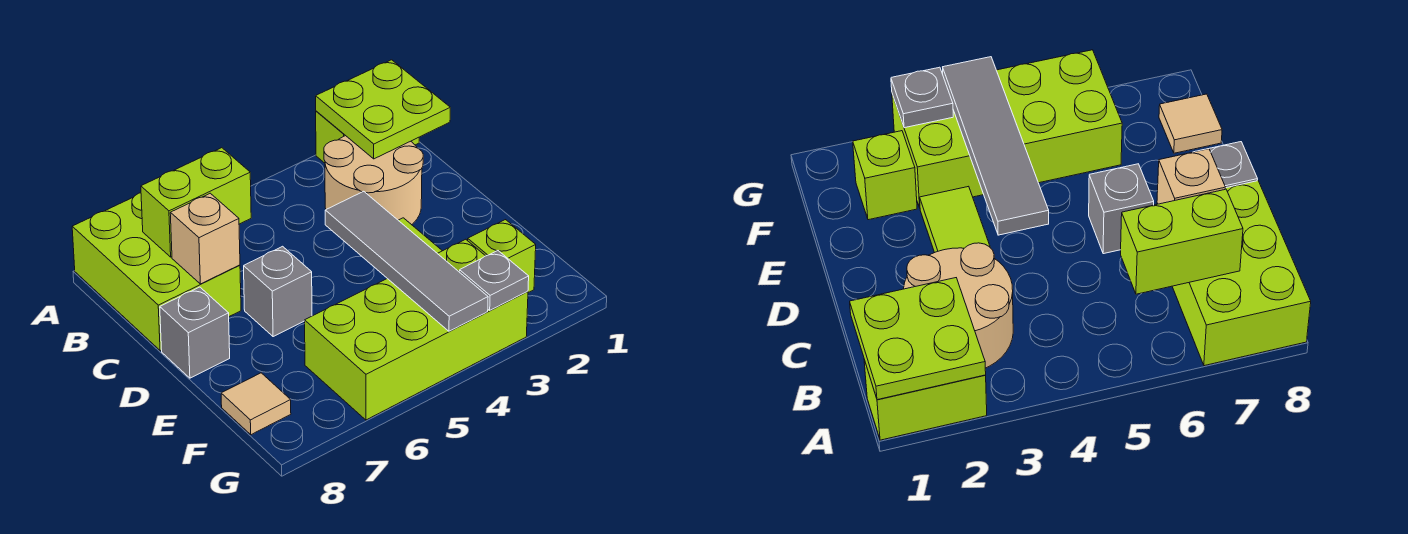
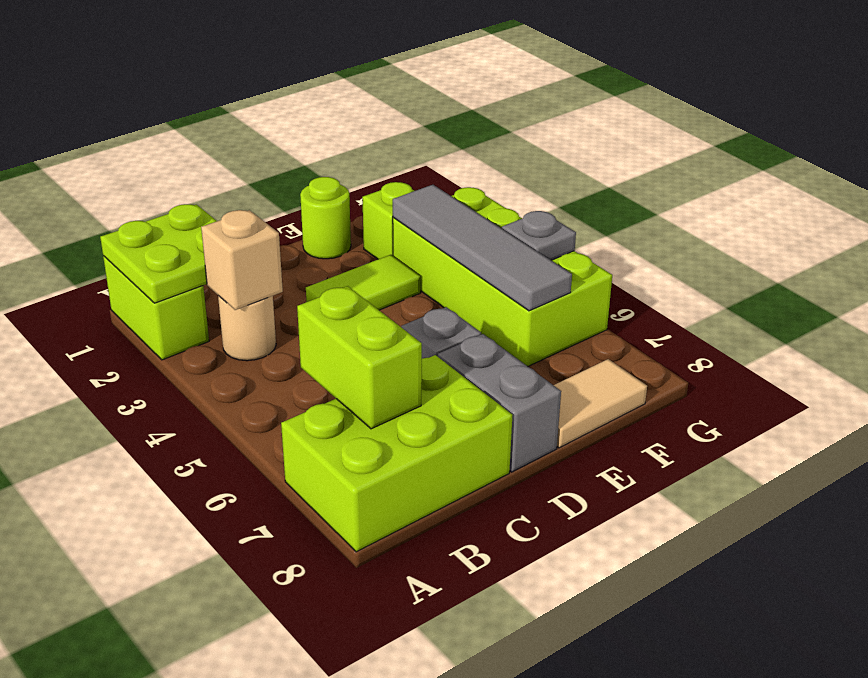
tan round brick B2:C3 level 1 -> tan round brick B3 level 1
tan brick C7 level 2 -> tan brick B3 level 2
grey tile D4:G4 level 2 -> grey tile F3:F6 level 2
grey brick D8 level 1 -> grey brick D7:D8 level 1
none -> lime round brick E1 level 1
tan tile F8 level 1 -> tan tile E8:F8 level 1
grey plate G3 level 2 -> grey plate G5 level 2

